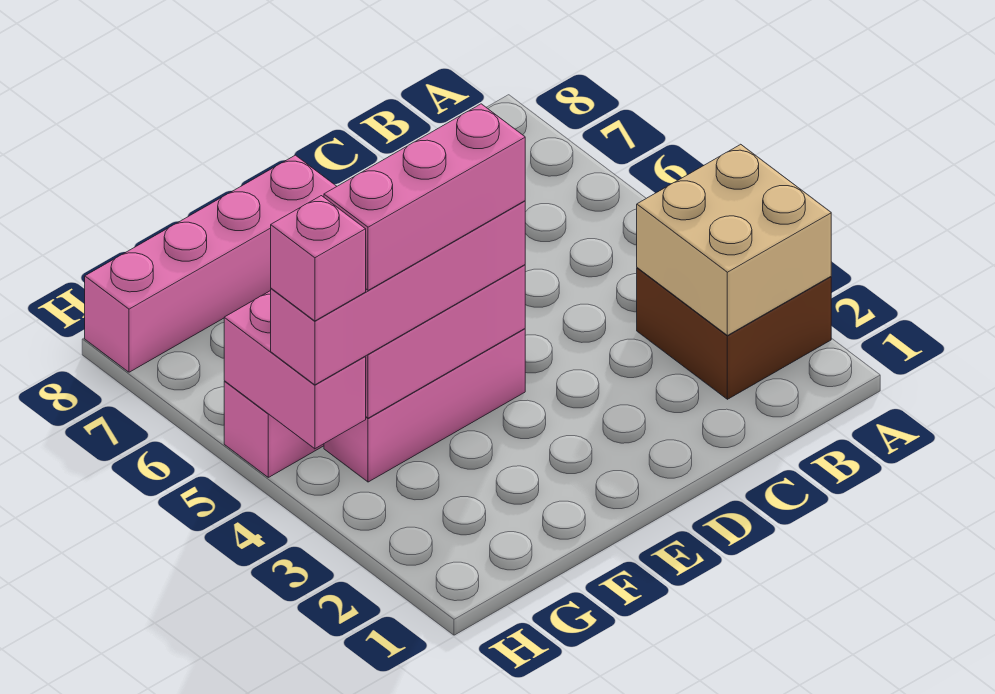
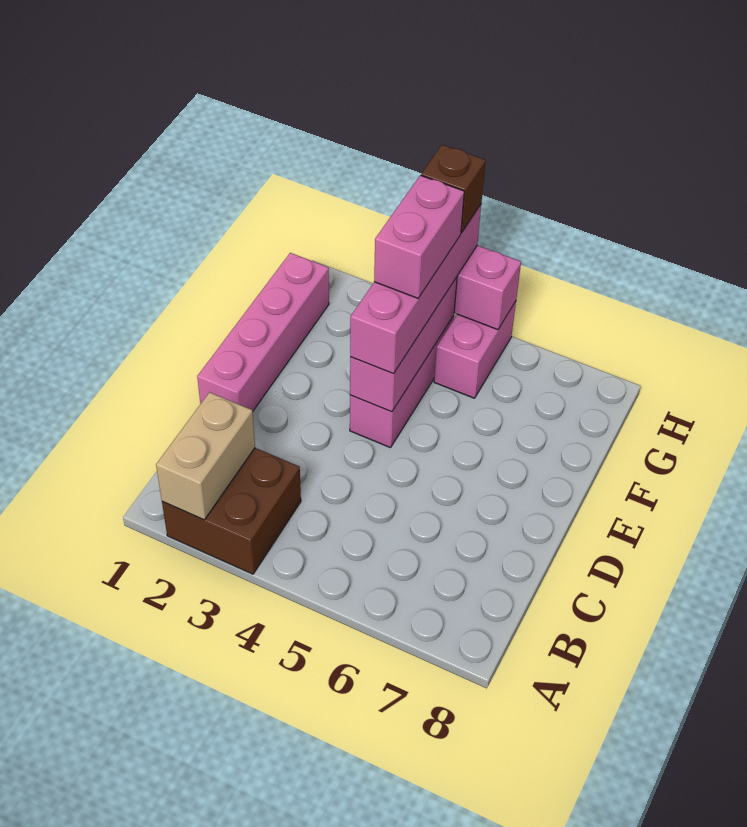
tan brick A2:B3 level 2 -> tan brick A2:B2 level 2
pink brick E4:G4 level 4 -> pink brick F4:G4 level 4
pink brick E8:H8 level 1 -> pink brick D1:G1 level 1
pink brick H4 level 4 -> brown brick H4 level 4

